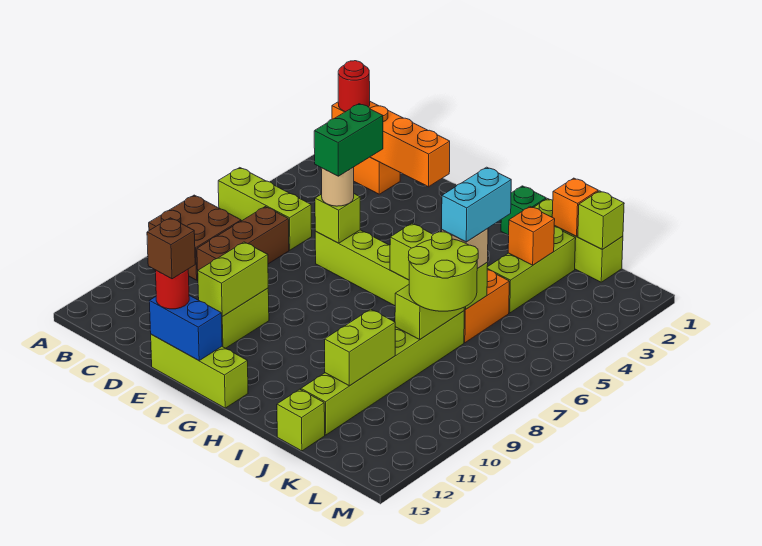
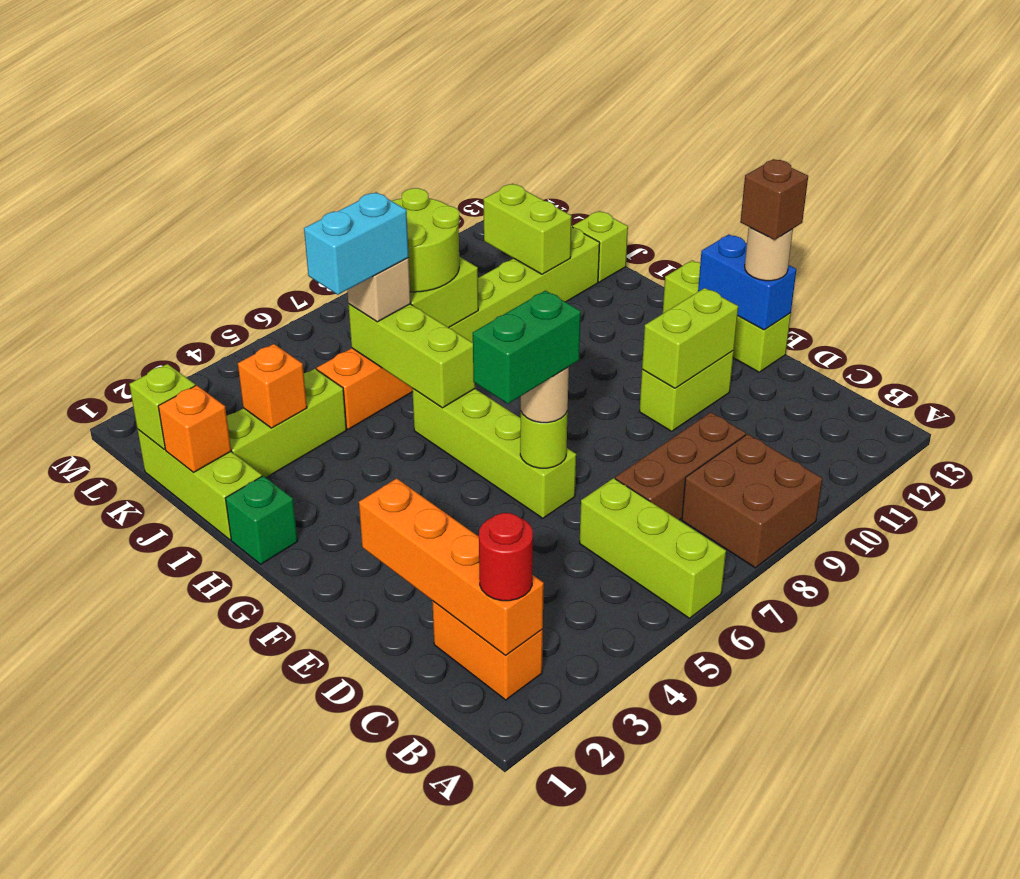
lime brick E6 level 2 -> lime round brick E6 level 2
red round brick E13 level 3 -> tan round brick E13 level 3
lime brick J10:J11 level 2 -> lime brick J11:K11 level 2

